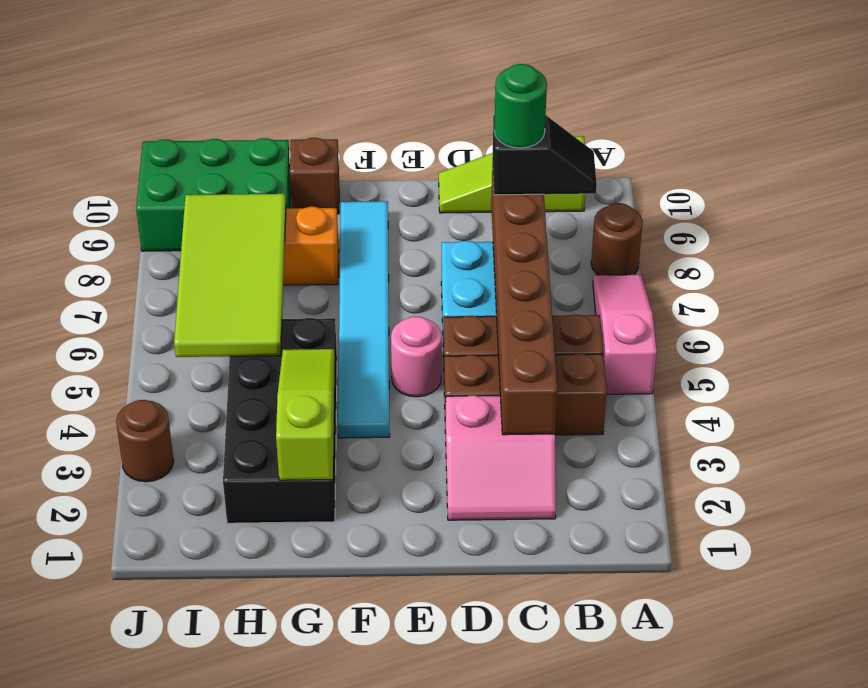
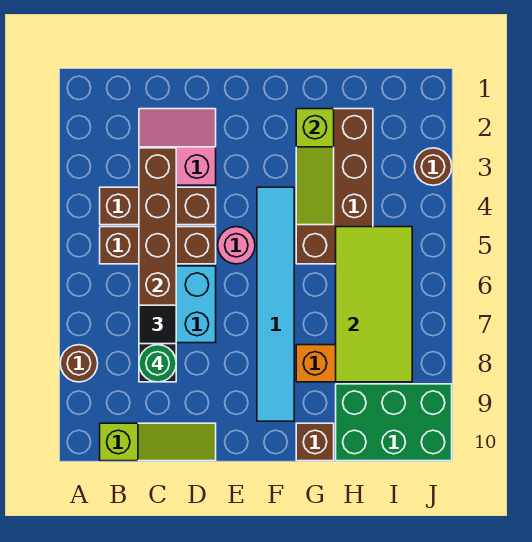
pink slope A5:A7 level 1 top 5 -> none
black slope B8:C8 level 3 top C -> black slope C7:C8 level 3 top 8
black brick G2:H5 level 1 -> brown brick G2:H5 level 1

